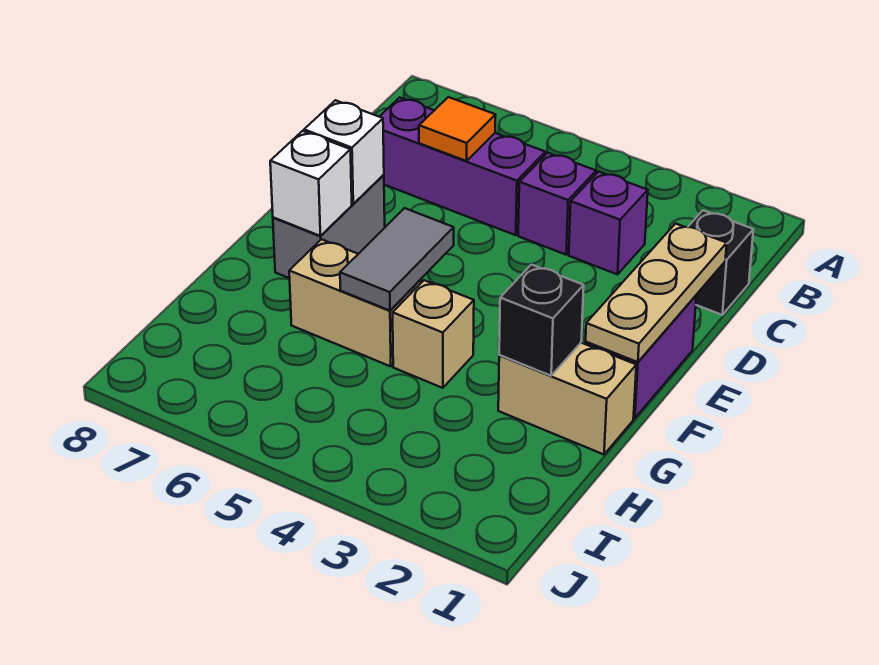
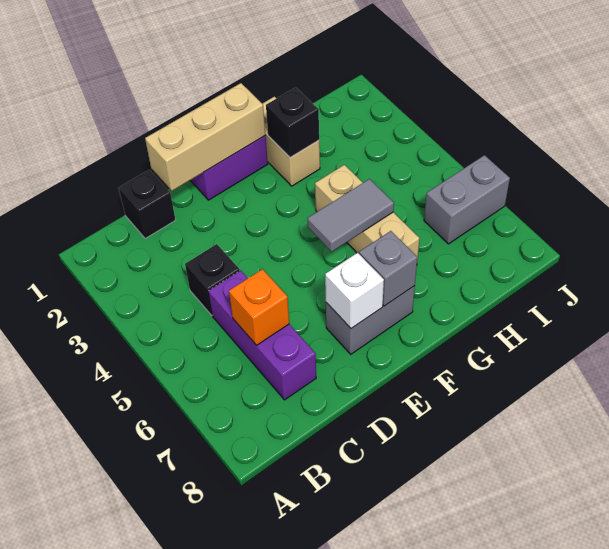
purple brick C3 level 1 -> none
purple brick C4 level 1 -> black brick C4 level 1
orange tile C6 level 2 -> orange brick C6 level 2
tan plate D1:F1 level 2 -> tan brick D1:F1 level 2
white brick F7 level 2 -> grey brick F7 level 2
none -> grey brick I6:J6 level 1

